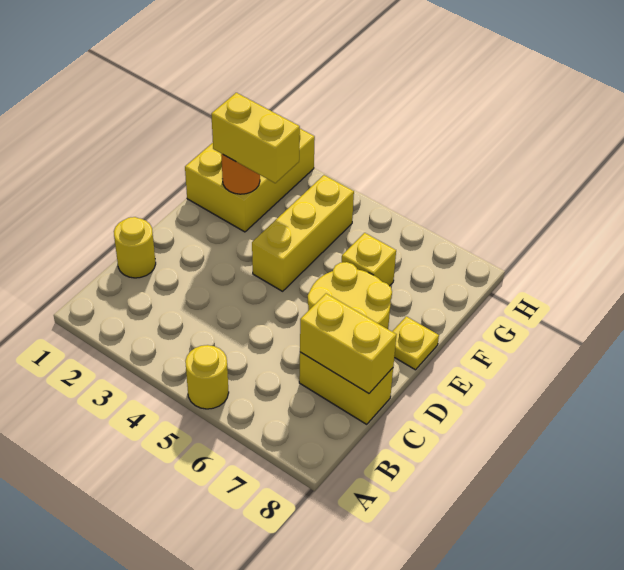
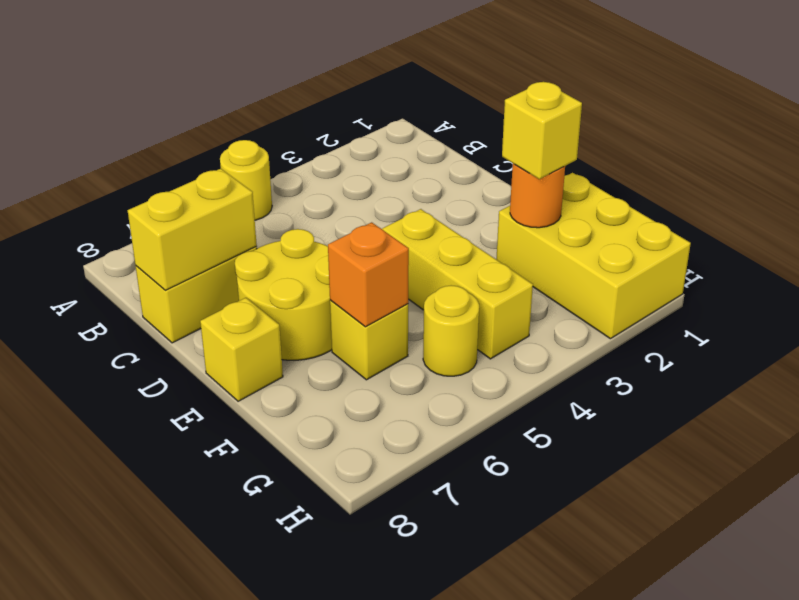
yellow round brick C1 level 1 -> yellow round brick G5 level 1
yellow plate E8 level 1 -> yellow brick E8 level 1
yellow brick F2:F3 level 3 -> yellow brick F2 level 3
none -> orange brick F6 level 2

